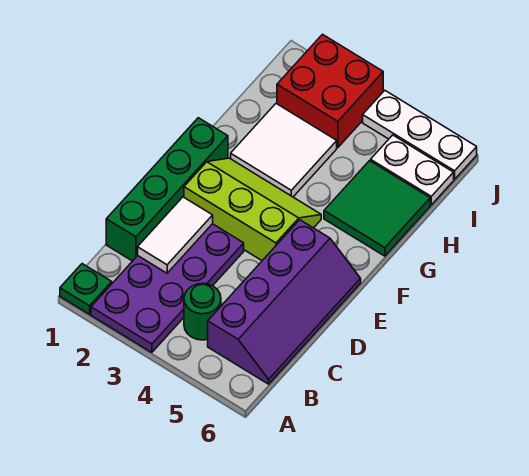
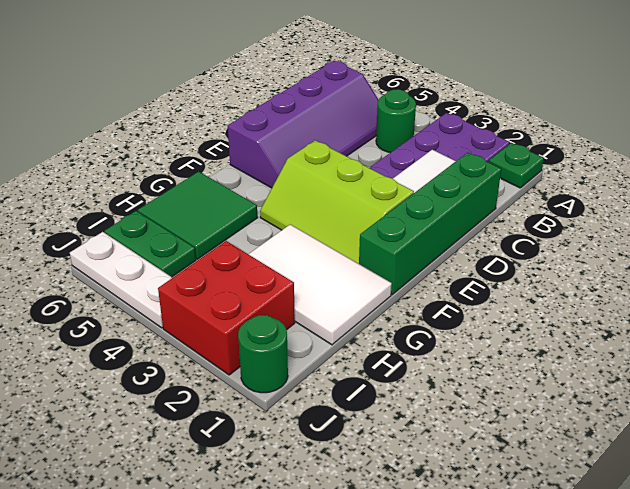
purple slope B5:E6 level 1 top 5 -> purple slope B5:E6 level 1 top 6
white tile G2:H3 level 1 -> white tile G1:H3 level 1
white plate I5:I6 level 1 -> green plate I5:I6 level 1
none -> green round brick J1 level 1

